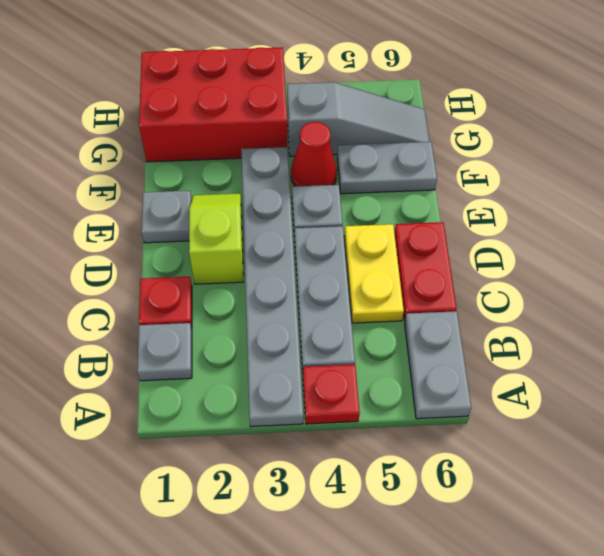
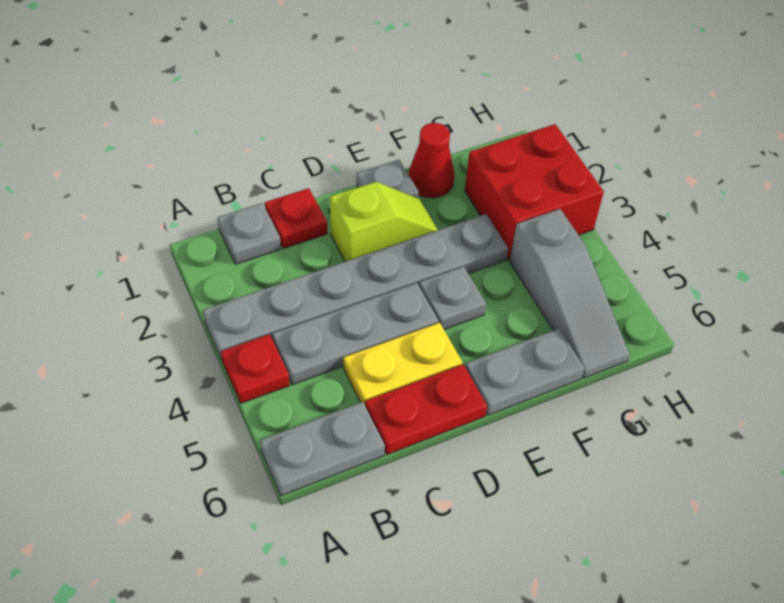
red cone F4 level 1 -> red cone F1 level 1
grey plate F5:F6 level 1 -> grey plate E6:F6 level 1
red brick G1:H3 level 1 -> red brick G2:H3 level 1

